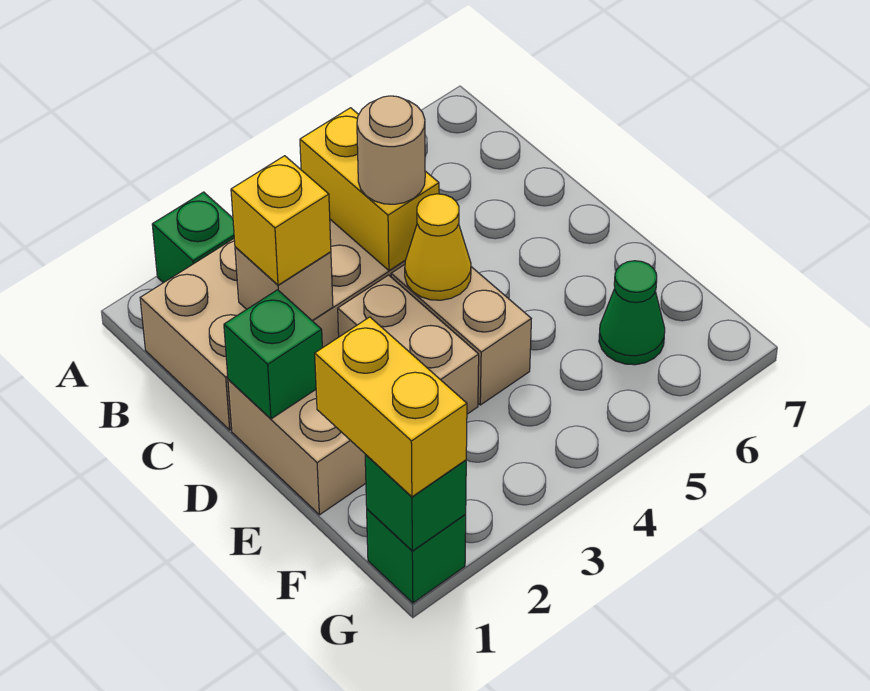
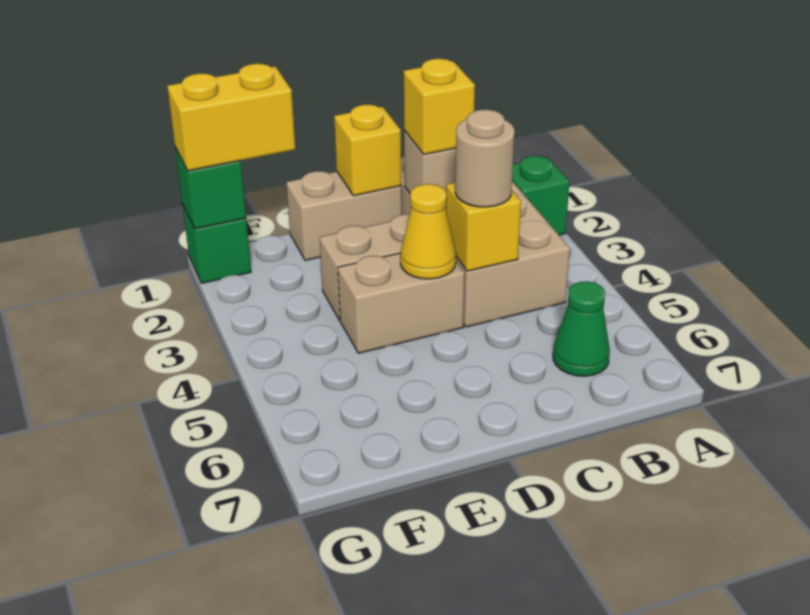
yellow brick B4:C4 level 2 -> yellow brick C4 level 2
green brick D1 level 2 -> yellow brick D1 level 2
green cone F6 level 1 -> green cone B6 level 1

